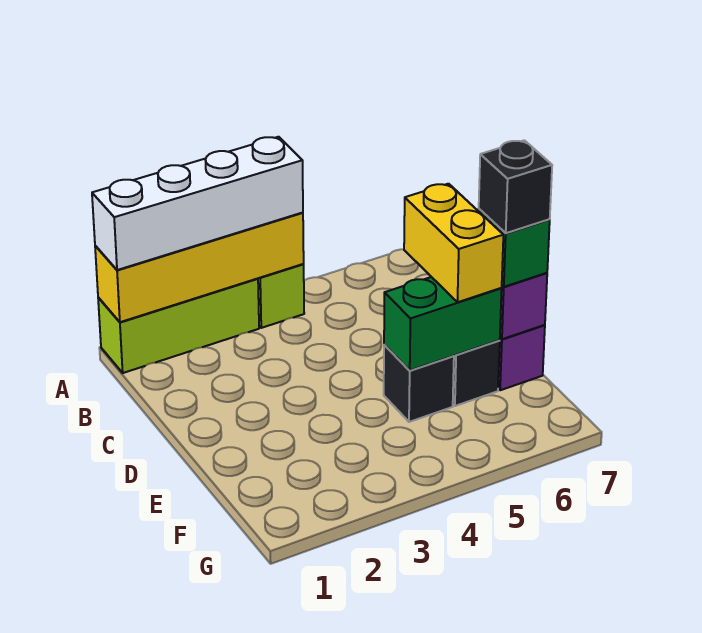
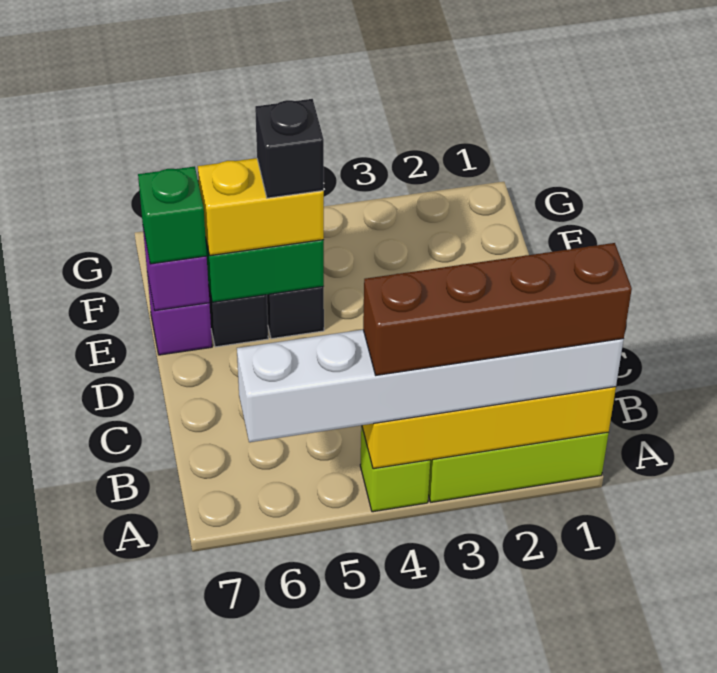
white brick A1:A4 level 3 -> white brick A1:A6 level 3
none -> brown brick A1:A4 level 4
yellow brick D6:E6 level 3 -> yellow brick E5:E6 level 3
black brick E7 level 4 -> black brick E5 level 4

